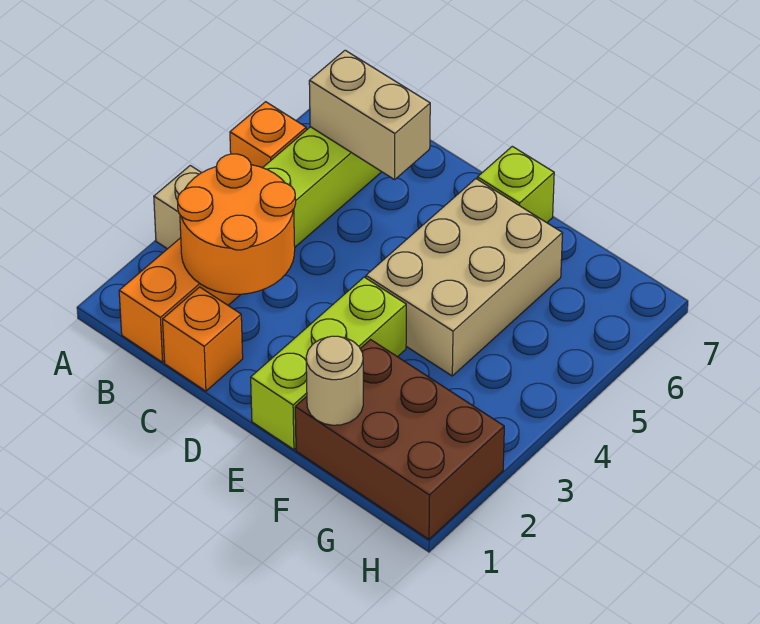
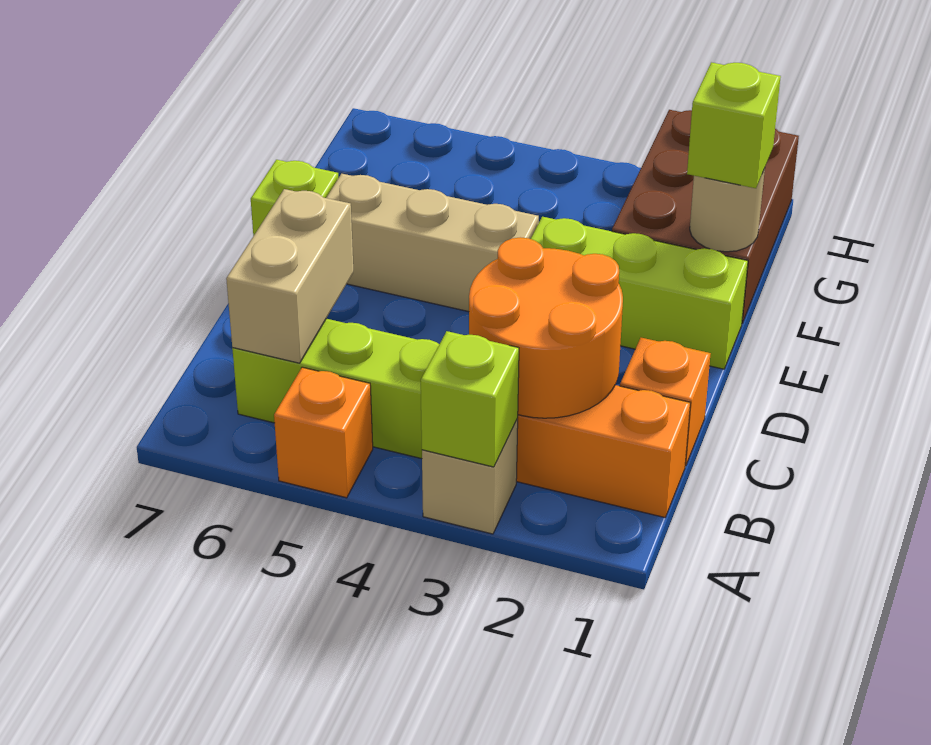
none -> lime brick A3 level 2
tan brick E4:F6 level 1 -> tan brick E4:E6 level 1
none -> lime brick F1 level 3

